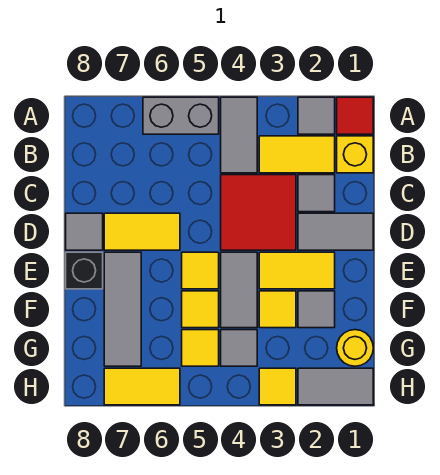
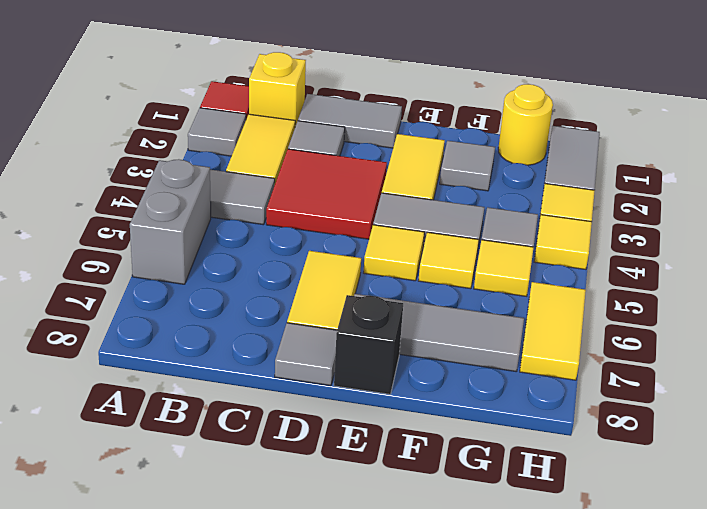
grey tile D1:D2 level 1 -> grey tile C1:D1 level 1
yellow tile F3 level 1 -> yellow tile H4 level 1

